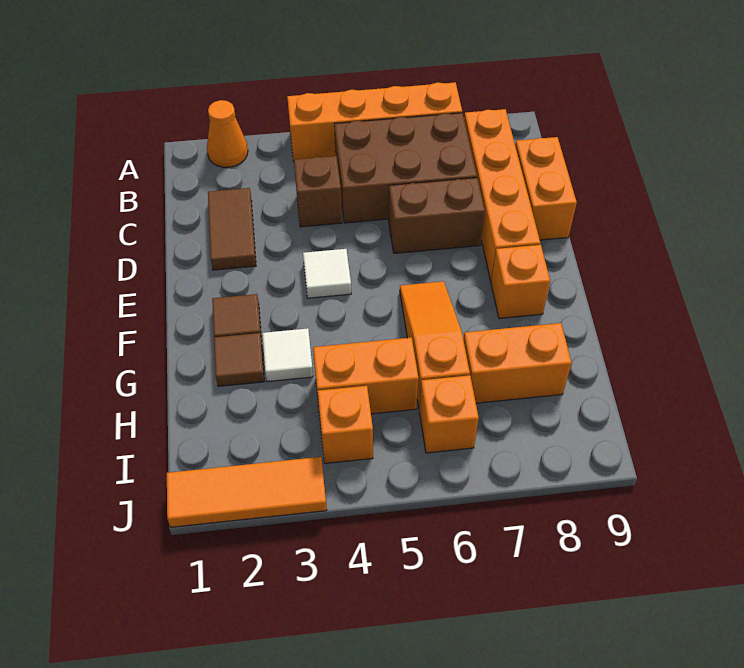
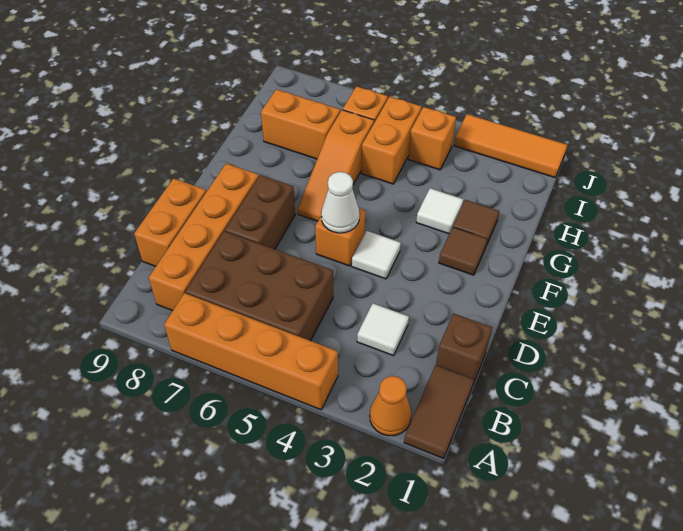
brown tile C2:D2 level 1 -> brown tile A1:B1 level 1
none -> white tile C3 level 1
brown brick C4 level 1 -> brown brick C1 level 1
brown brick D6:D7 level 1 -> brown brick D7:E7 level 1
none -> white cone E5 level 2
orange brick F8 level 1 -> orange brick E5 level 1
orange brick H4:H5 level 1 -> orange brick H5:I5 level 1

